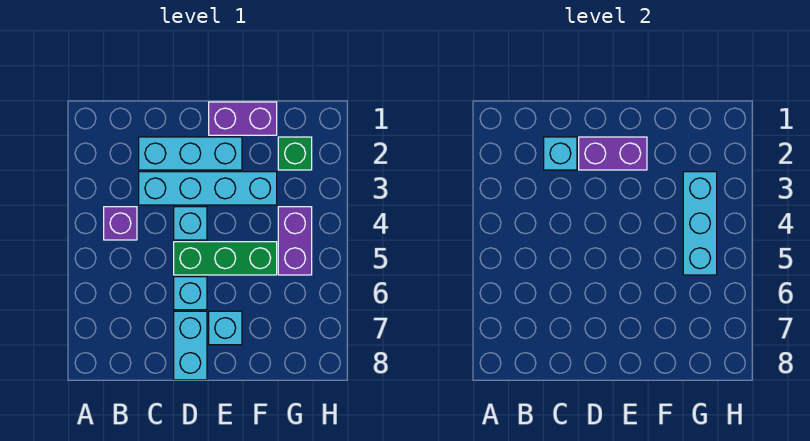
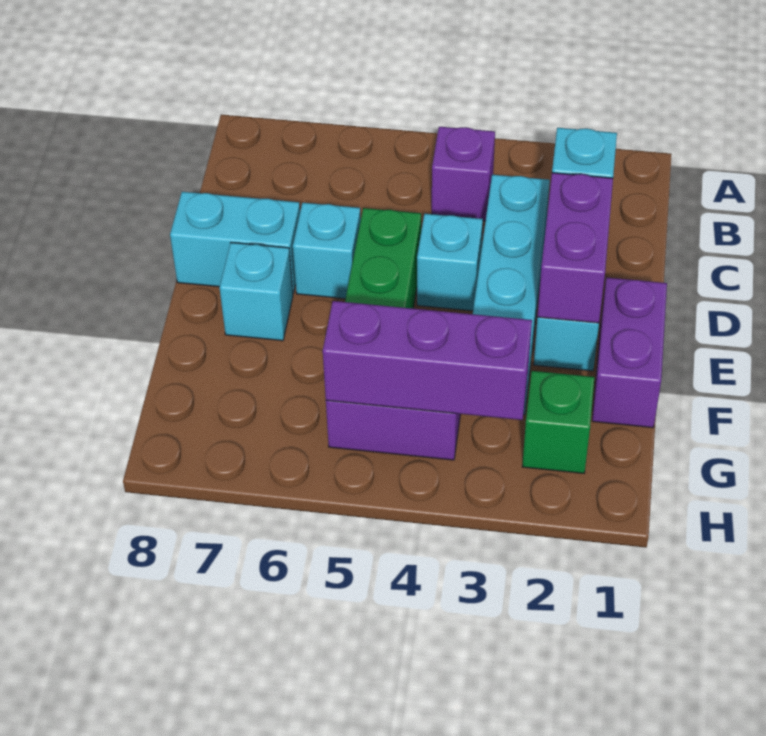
cyan brick G3:G5 level 2 -> purple brick G3:G5 level 2

